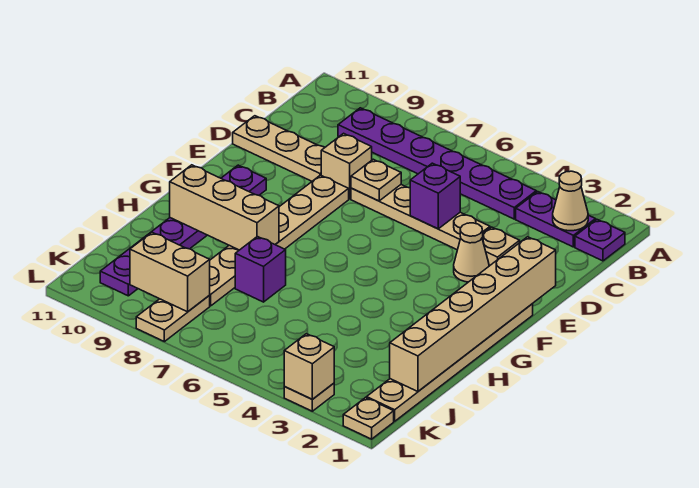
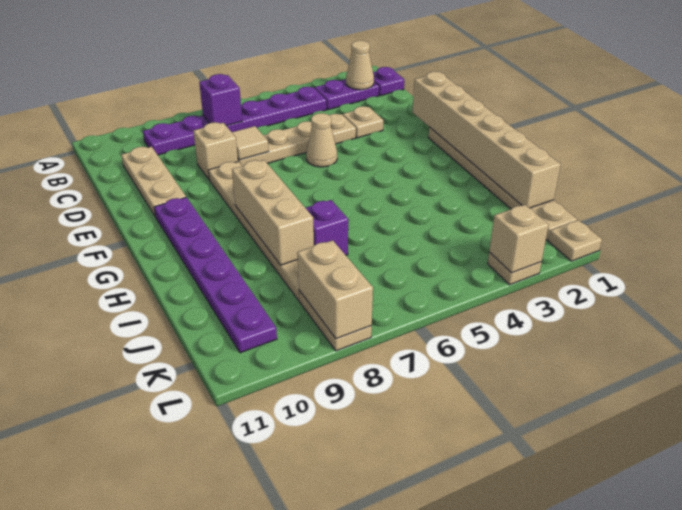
purple brick D5 level 2 -> purple brick B7 level 2
tan plate D7 level 2 -> tan tile D7 level 2
tan plate D9:D11 level 1 -> tan plate C10:E10 level 1
tan cone E3 level 1 -> tan cone E5 level 1
tan brick H8:H10 level 2 -> tan brick G8:I8 level 2
tan brick K8:K9 level 2 -> tan brick K8:L8 level 2

